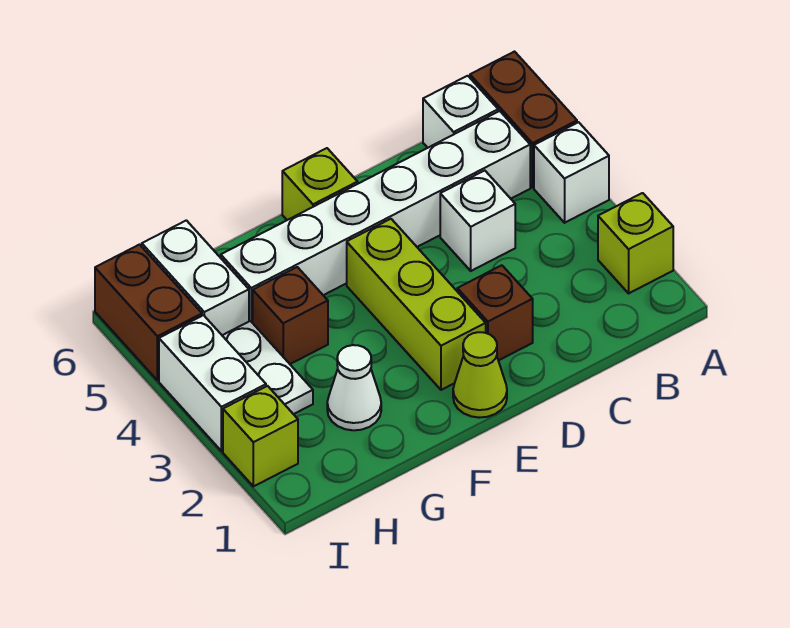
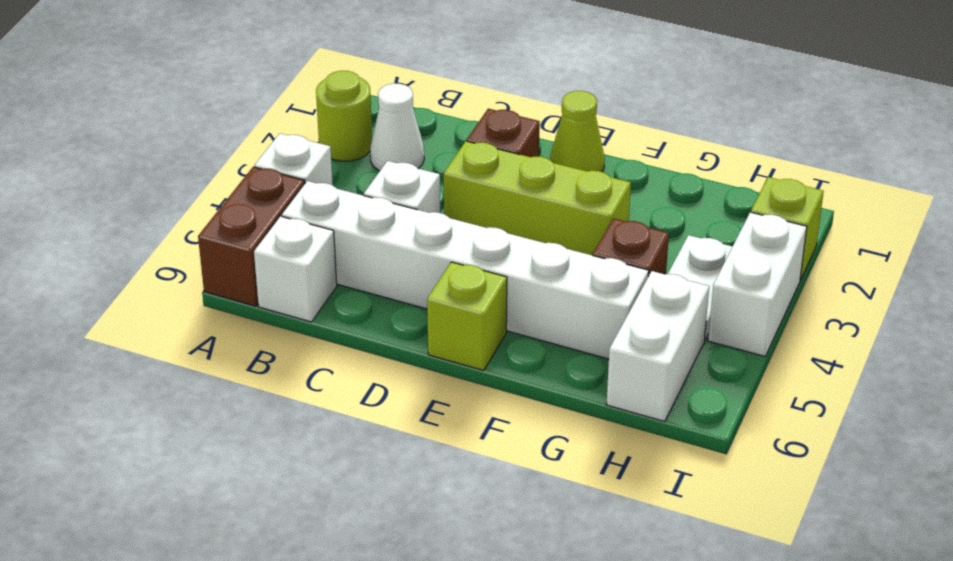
lime brick A2 level 1 -> lime round brick A2 level 1
lime brick E2:E4 level 1 -> lime brick D3:F3 level 1
white cone G2 level 1 -> white cone B2 level 1
brown brick I5:I6 level 1 -> none

